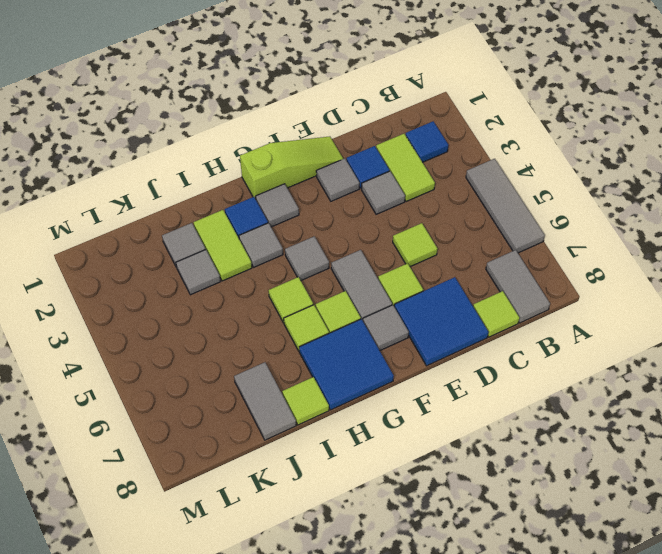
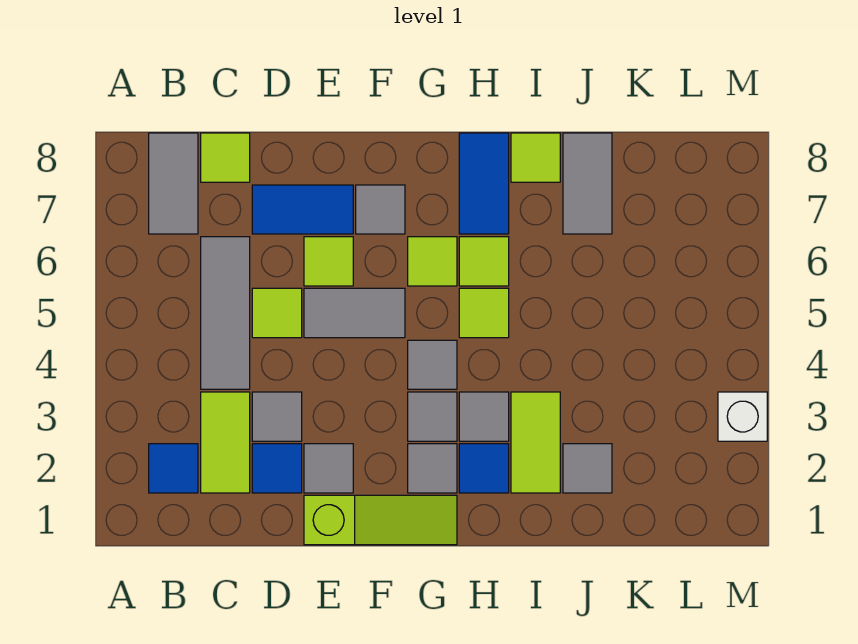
grey tile A4:A6 level 1 -> grey tile C4:C6 level 1
blue tile D7:E8 level 1 -> blue tile D7:E7 level 1
lime slope E1:G1 level 1 top G -> lime slope E1:G1 level 1 top E
grey tile F5:F6 level 1 -> grey tile E5:F5 level 1
blue tile G7:H8 level 1 -> blue tile H7:H8 level 1
grey tile J3 level 1 -> grey tile G3 level 1
none -> white brick M3 level 1

